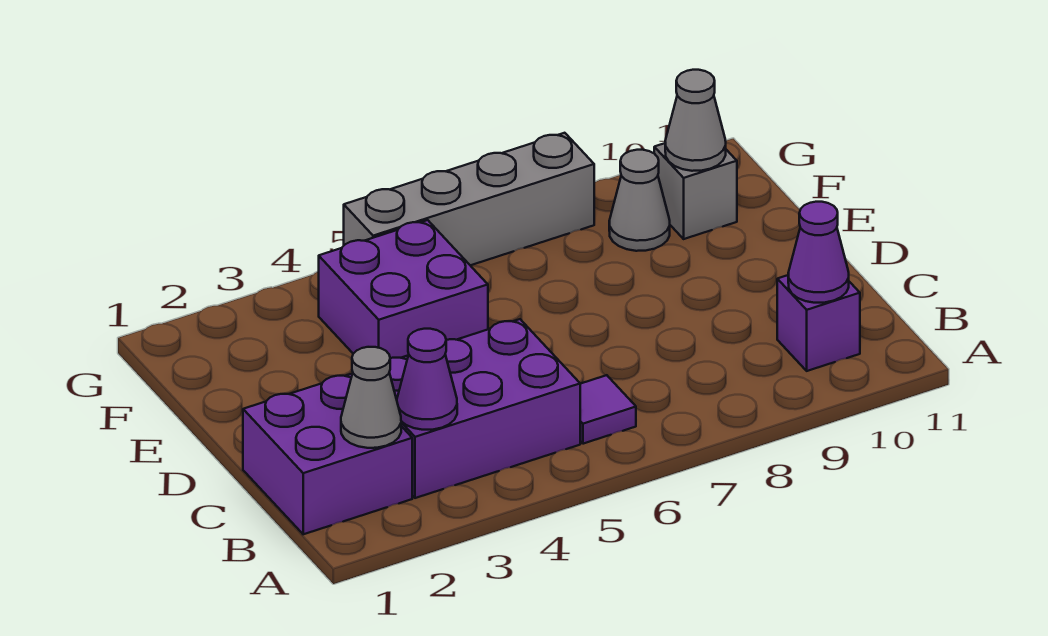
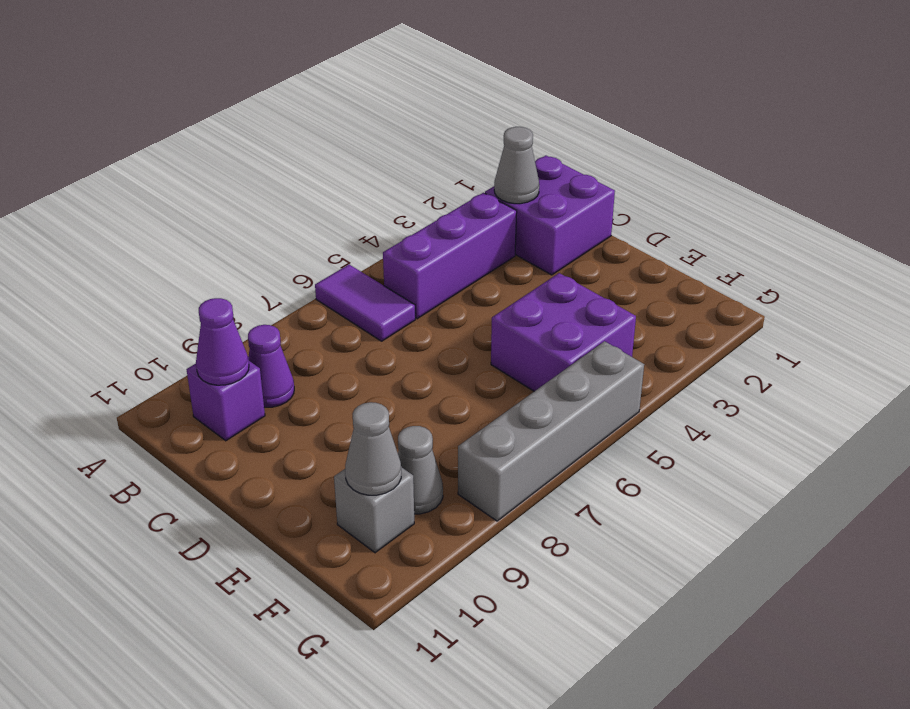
purple brick B3:C5 level 1 -> purple brick B3:B5 level 1
purple cone B3 level 2 -> purple cone B9 level 1
purple tile B6 level 1 -> purple tile A6:B6 level 1

